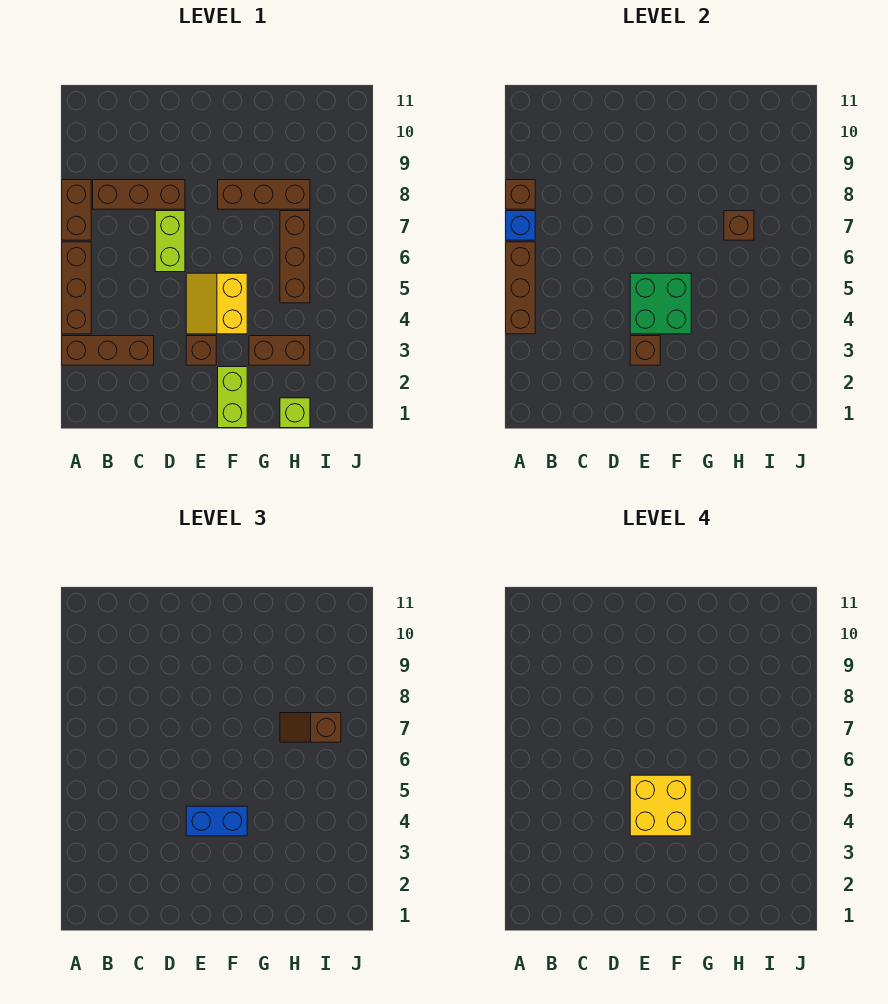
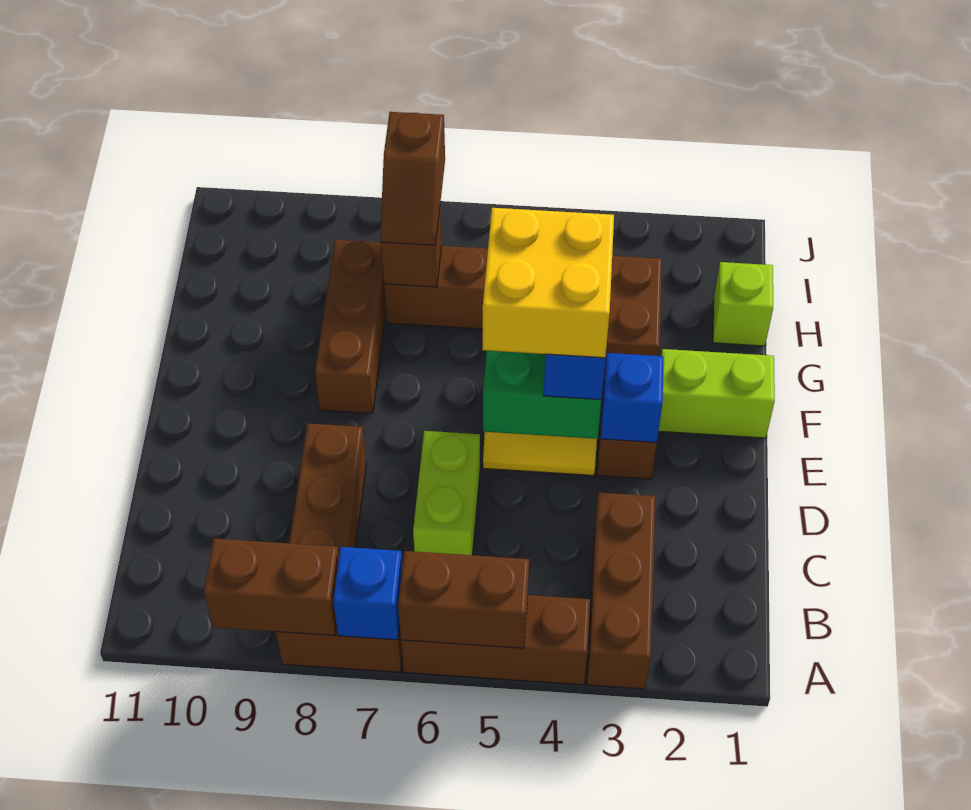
brown brick A4:A6 level 2 -> brown brick A5:A6 level 2
brown brick A8 level 2 -> brown brick A8:A9 level 2
lime brick D6:D7 level 1 -> lime brick C6:D6 level 1
brown brick E3 level 2 -> blue brick E3 level 2

